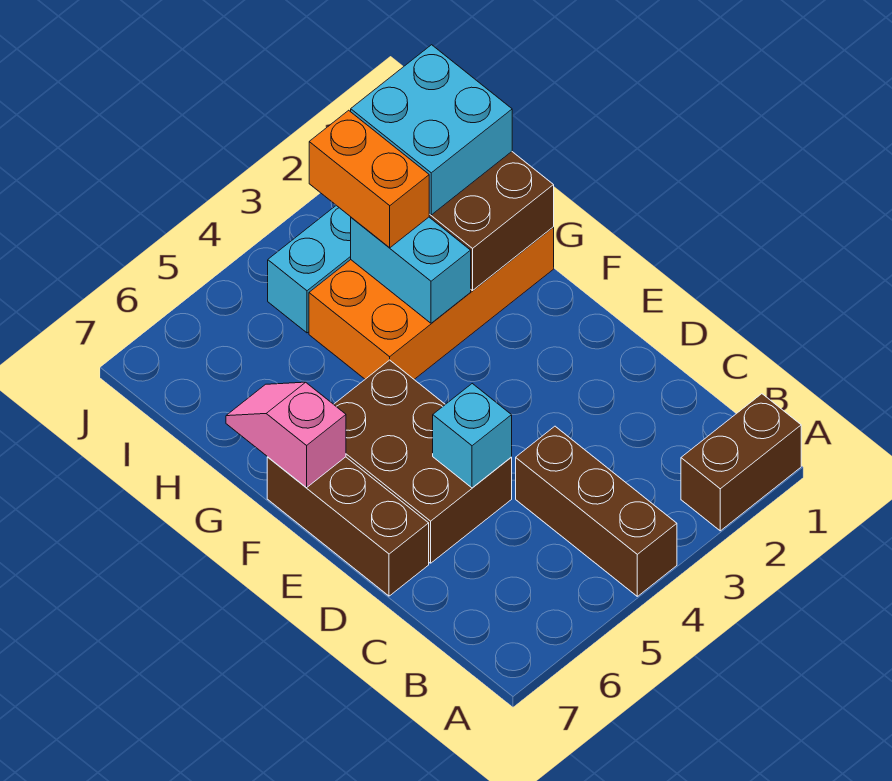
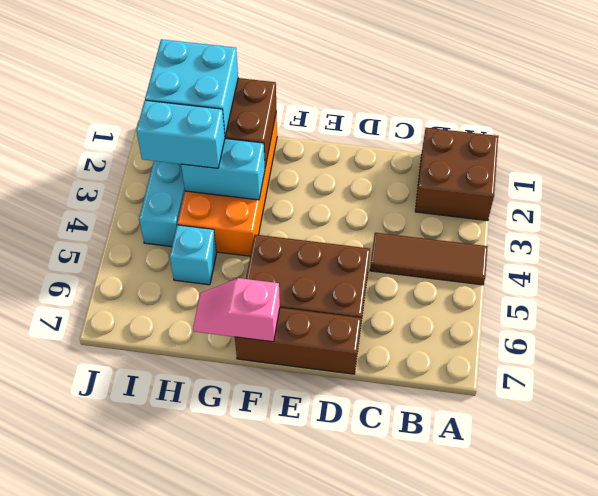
brown brick A1:A2 level 1 -> brown brick A1:B2 level 1
brown brick A4:C4 level 1 -> brown tile A4:C4 level 1
cyan brick D5 level 2 -> cyan brick H5 level 1
orange brick H3:I3 level 3 -> cyan brick H3:I3 level 3

